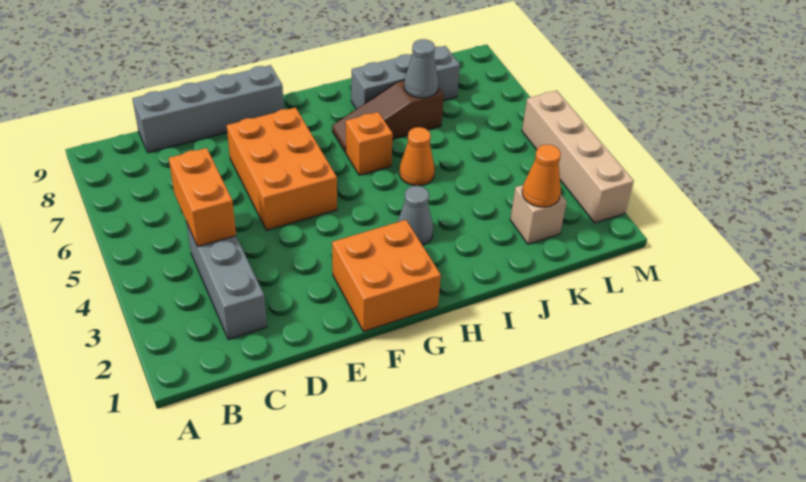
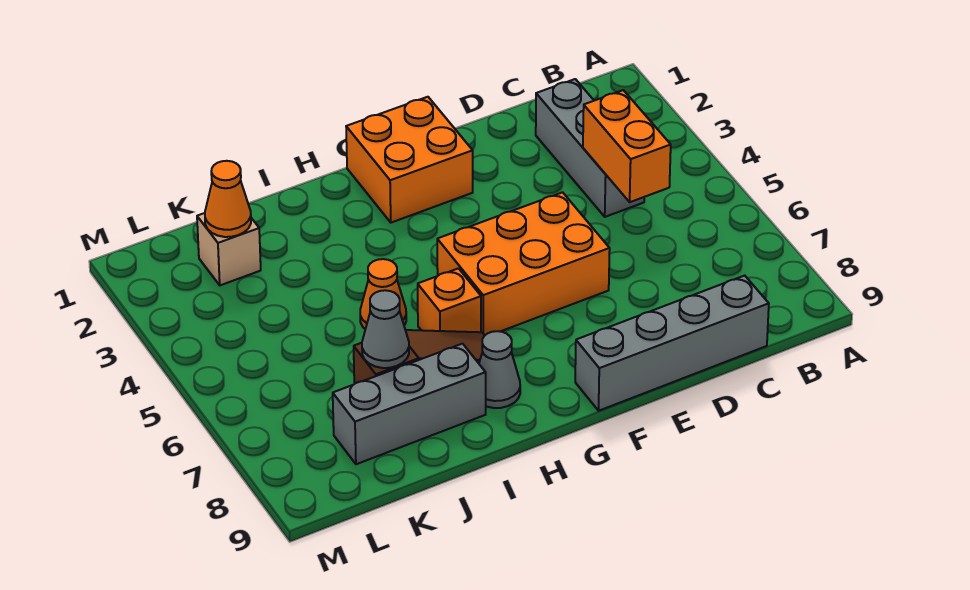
orange brick E5:F7 level 1 -> orange brick E5:G6 level 1
grey cone H3 level 1 -> grey cone H8 level 1
tan brick M2:M5 level 1 -> none

